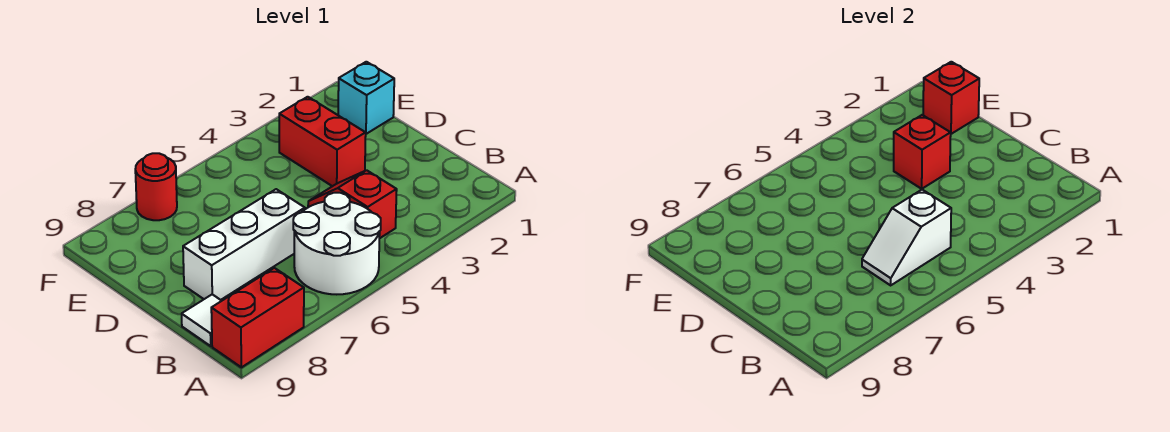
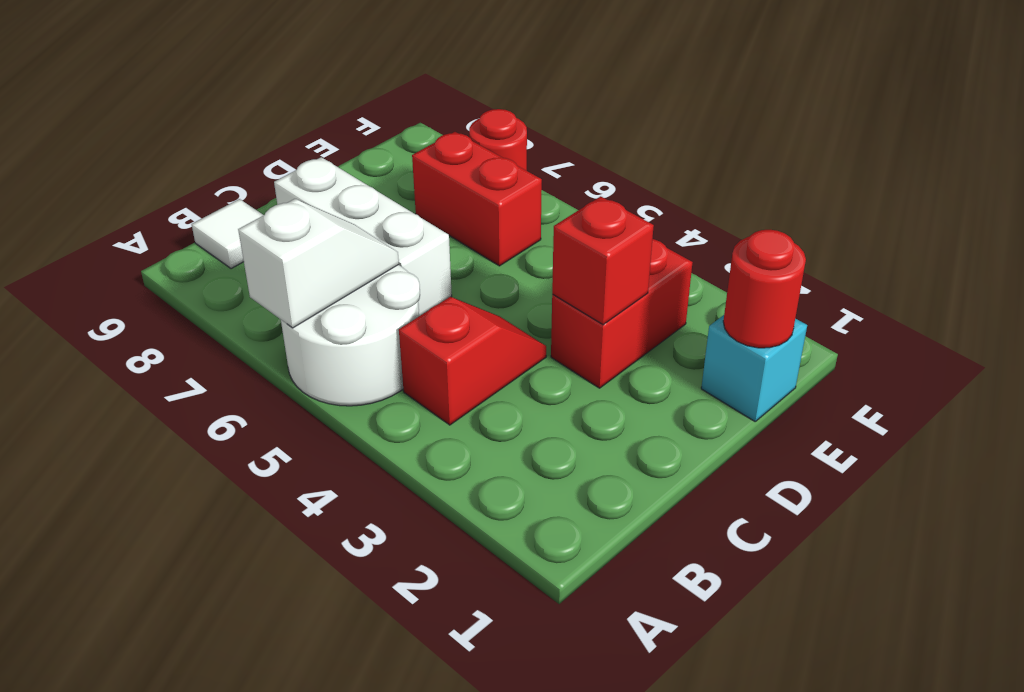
red brick A8:A9 level 1 -> red brick E6:E7 level 1
white slope B5:B6 level 2 top 5 -> white slope A6:B6 level 2 top A
red brick E1 level 2 -> red round brick E1 level 2

